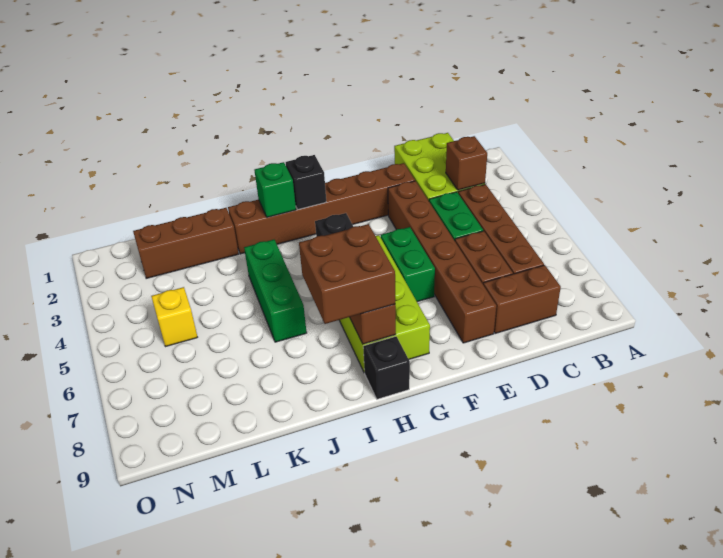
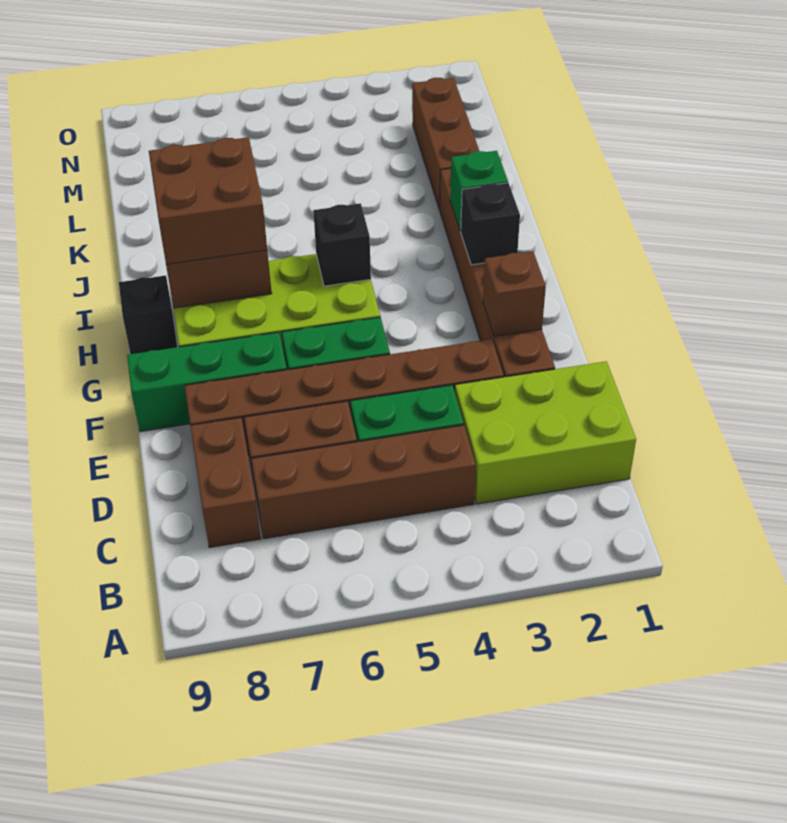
brown brick C3 level 2 -> brown brick F2 level 2
green brick J4:J6 level 1 -> green brick F7:F9 level 1
yellow brick M5 level 1 -> none

